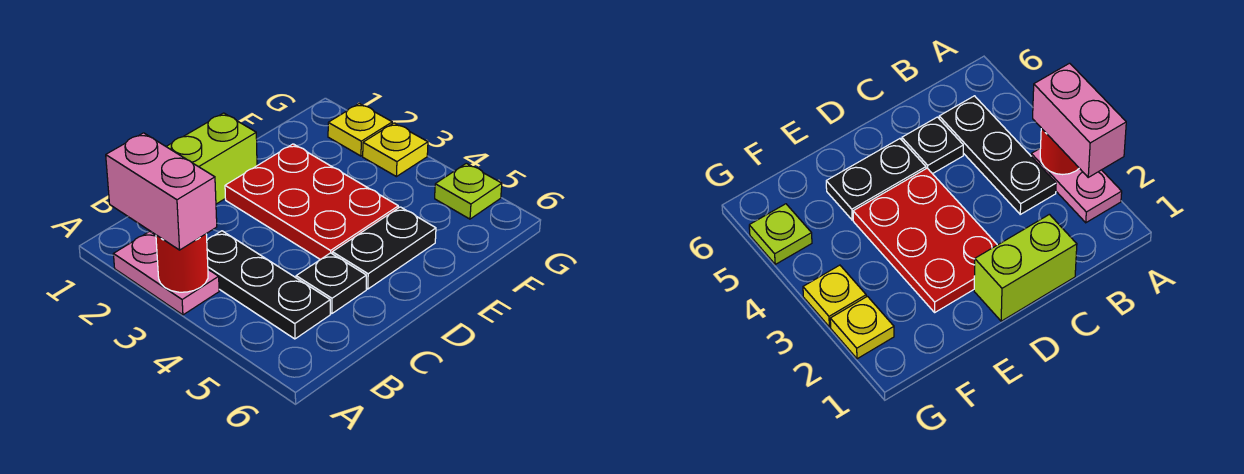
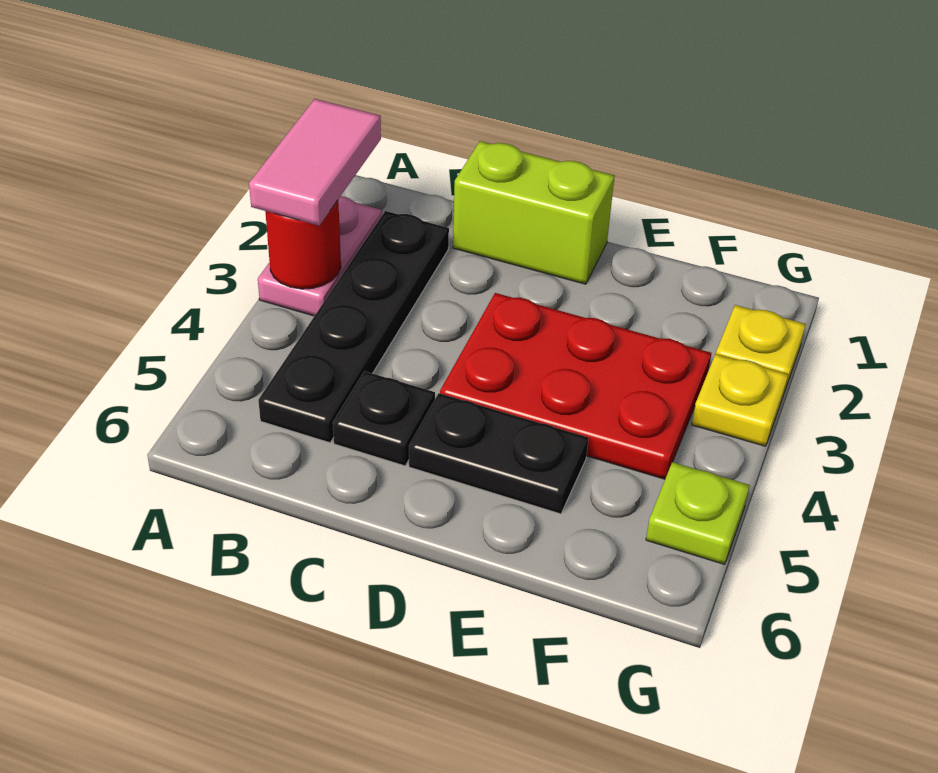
pink brick A2:A3 level 3 -> pink tile A2:A3 level 3
black plate B3:B5 level 1 -> black plate B2:B5 level 1
red plate D2:E4 level 1 -> red plate D3:F4 level 1

